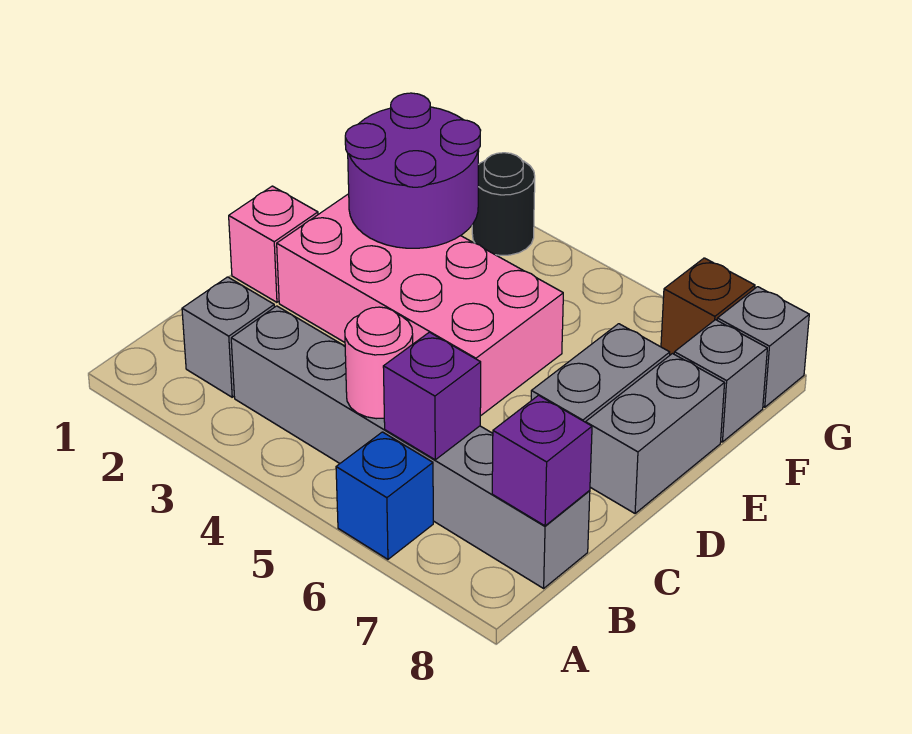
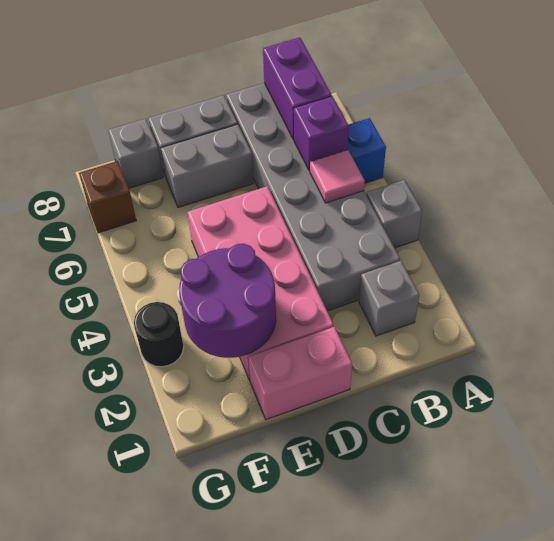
grey brick B3:B8 level 1 -> grey brick B3:C8 level 1
pink round brick B5 level 2 -> pink tile B5 level 2
purple brick B8 level 2 -> purple brick B7:B8 level 2
pink brick D1 level 1 -> pink brick D1:E1 level 1
grey brick G8 level 1 -> grey brick A4 level 1

